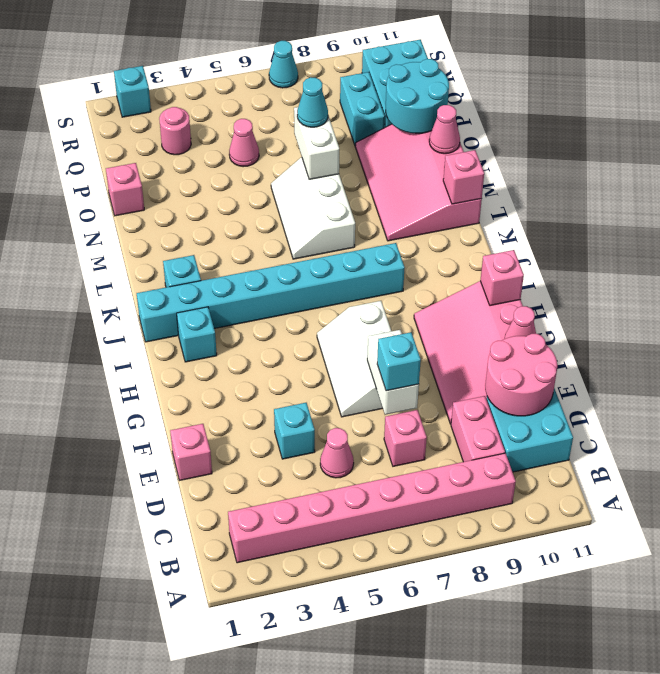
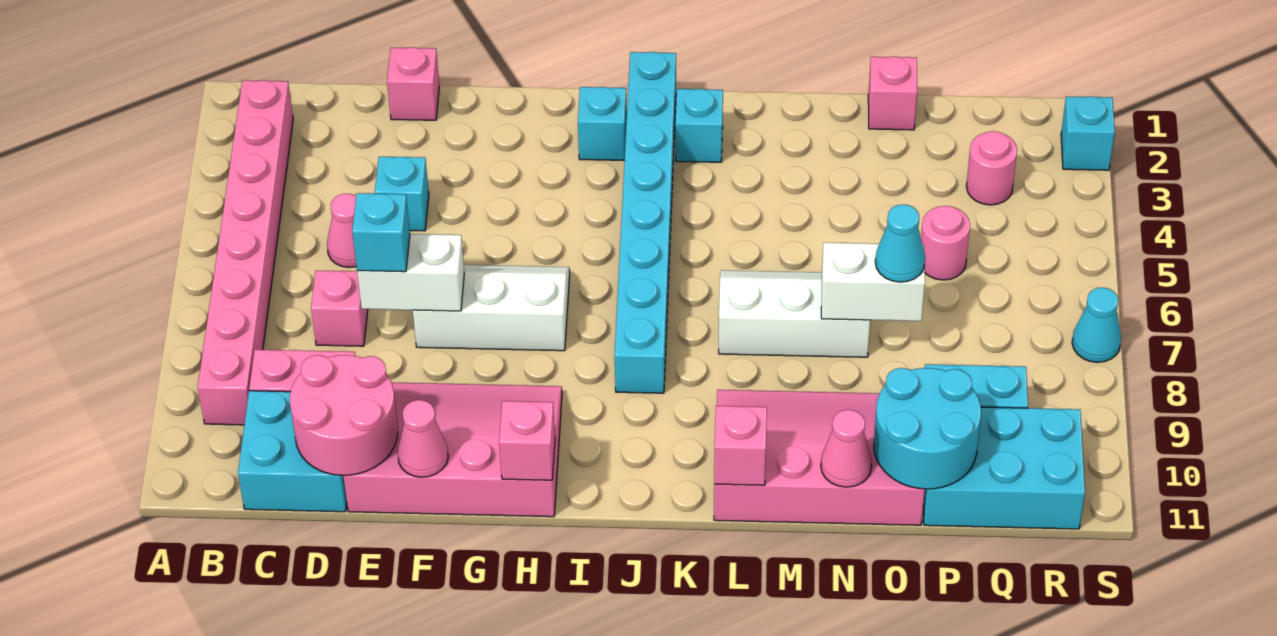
pink cone P5 level 1 -> pink round brick P5 level 1

